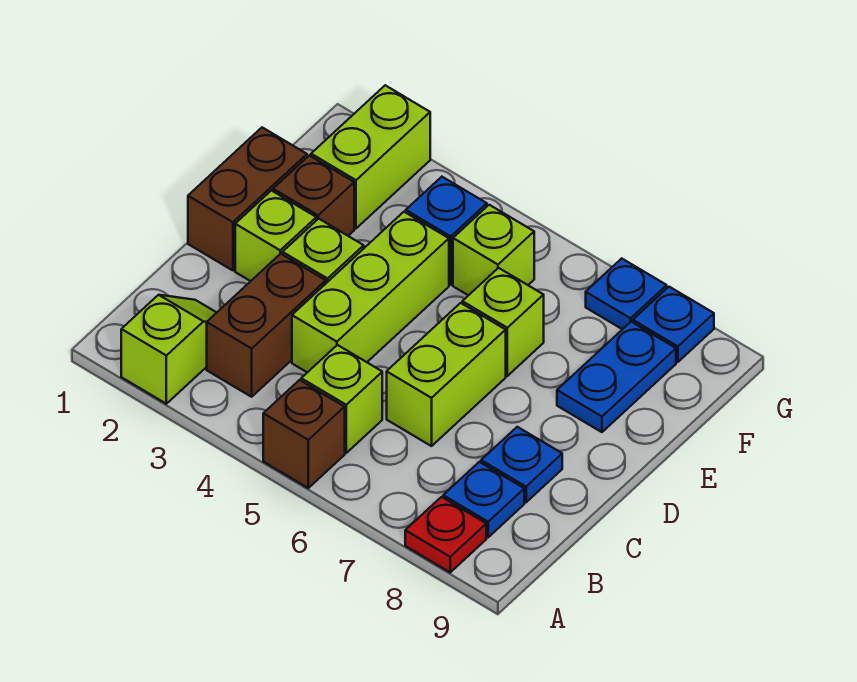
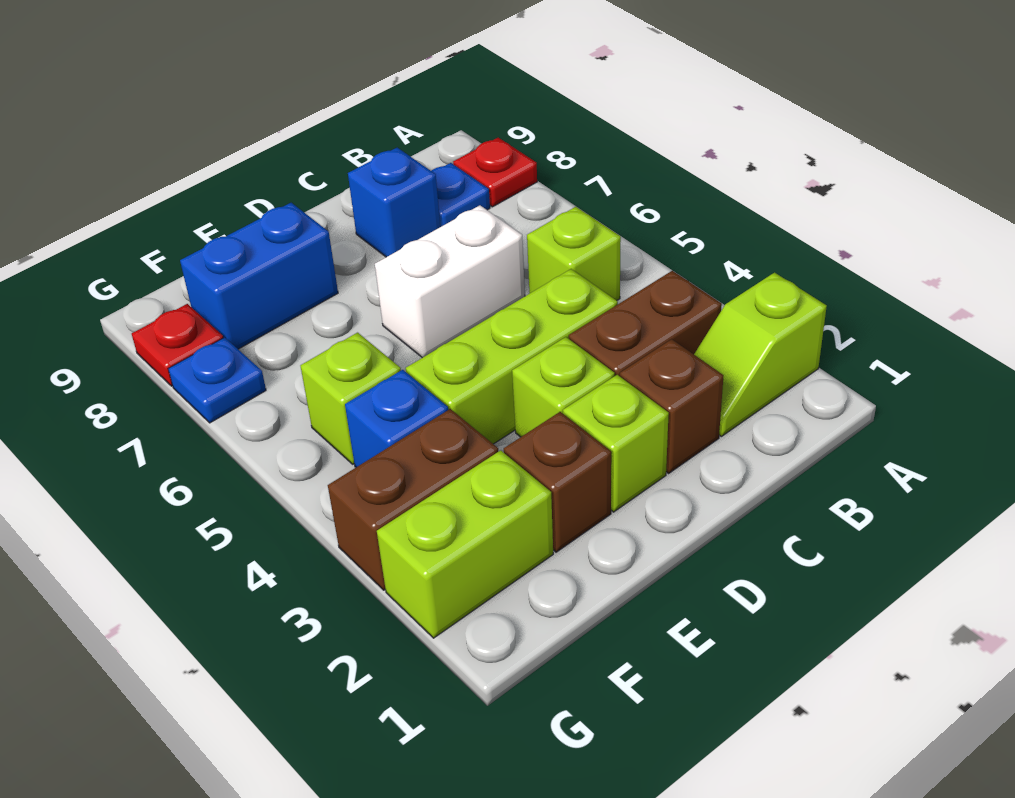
brown brick A5 level 1 -> brown brick C2 level 1
lime brick C6:D6 level 1 -> white brick C6:D6 level 1
blue plate C8 level 1 -> blue brick C8 level 1
brown brick D1:E1 level 1 -> brown brick F3:G3 level 1
lime brick E6 level 1 -> none
blue plate E8:F8 level 1 -> blue brick E8:F8 level 1
blue plate G8 level 1 -> red plate G8 level 1

